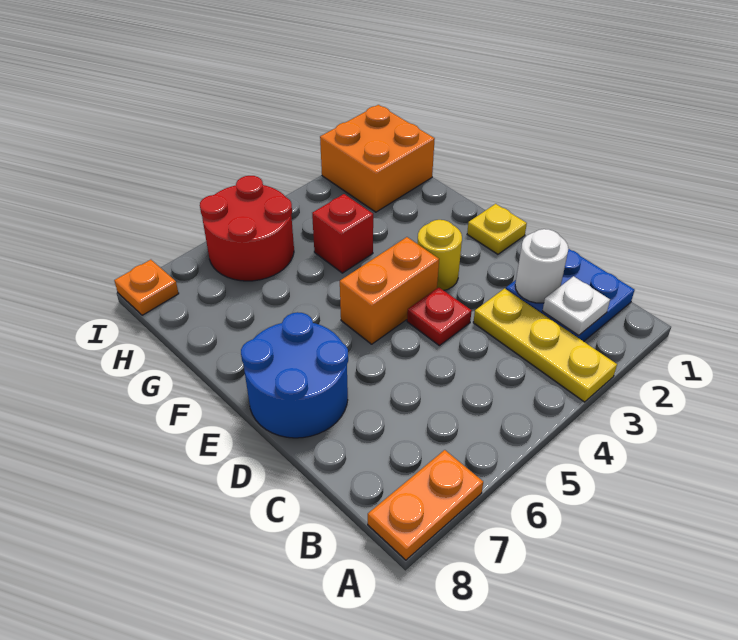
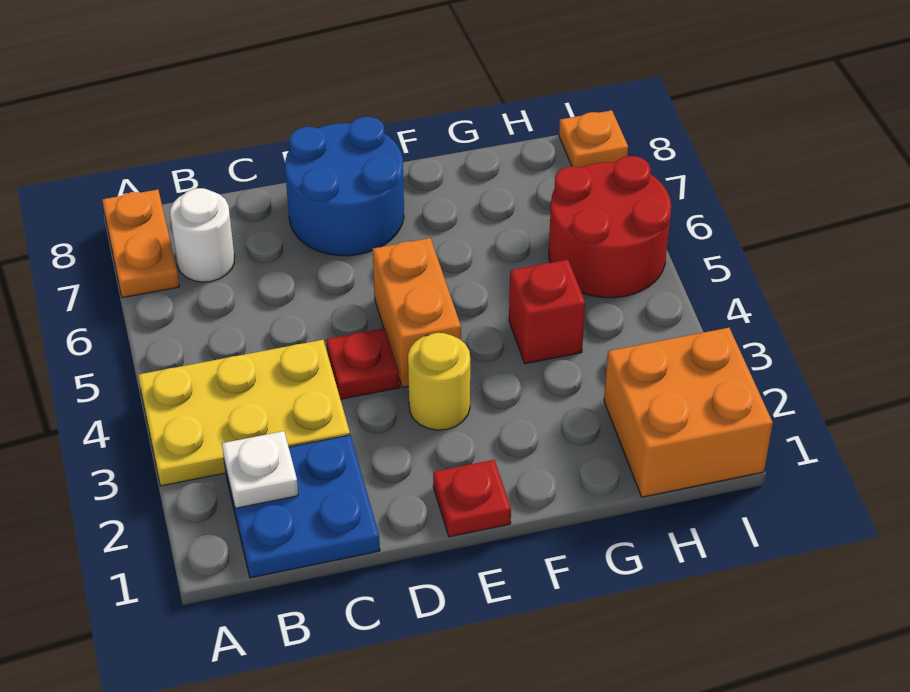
yellow plate A3:C3 level 1 -> yellow plate A3:C4 level 1
white round brick C2 level 2 -> white round brick B7 level 1
yellow plate E1 level 1 -> red plate E1 level 1

